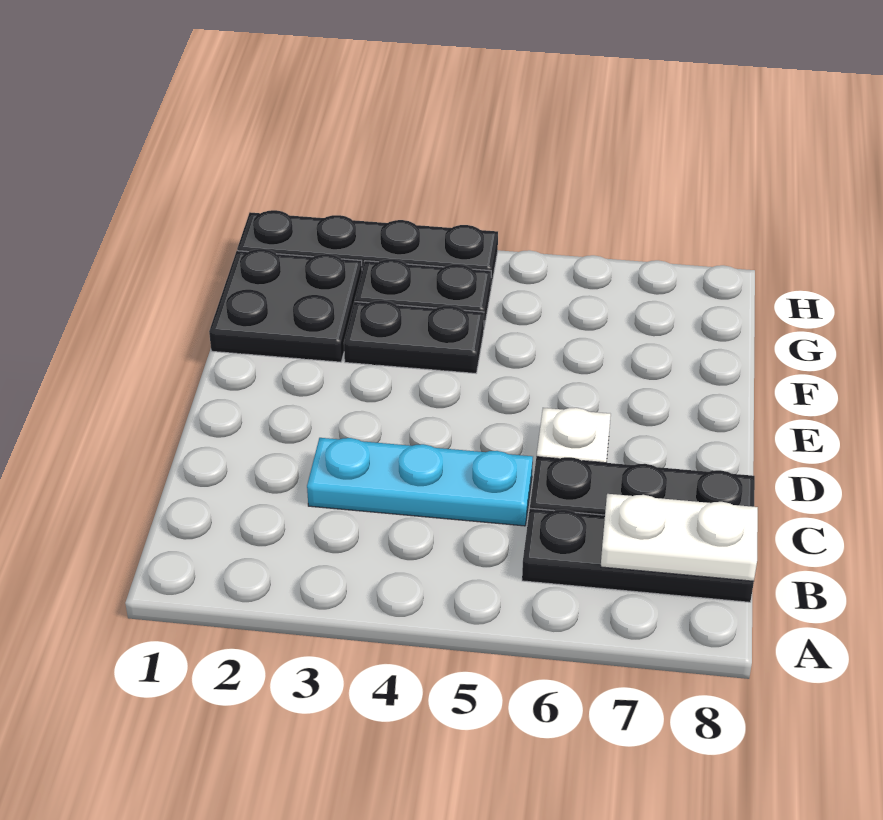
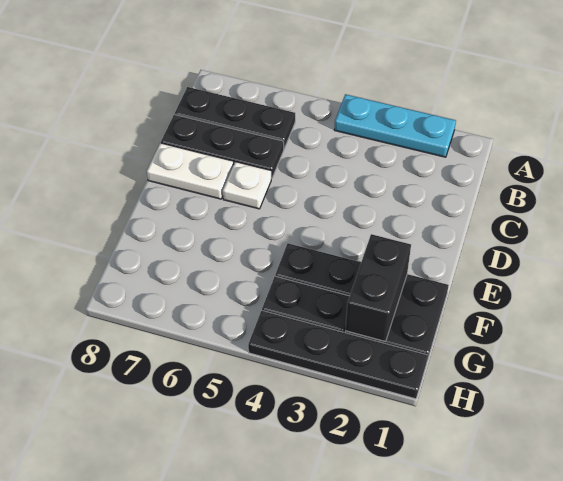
white plate B7:B8 level 2 -> white plate D7:D8 level 1
cyan plate C3:C5 level 1 -> cyan plate A2:A4 level 1
none -> black brick F2:G2 level 2

